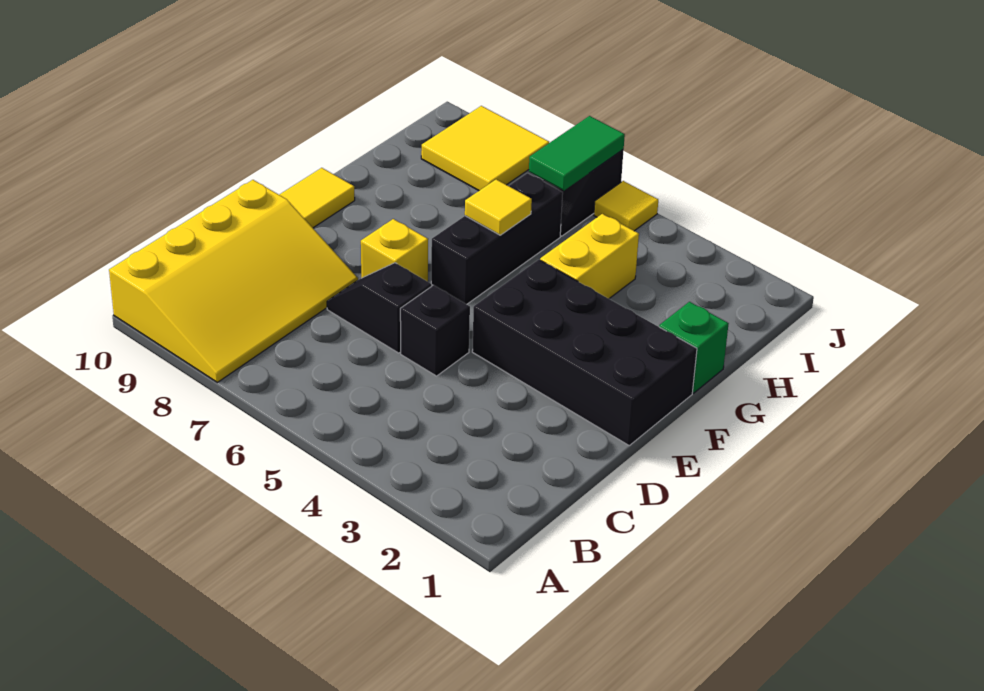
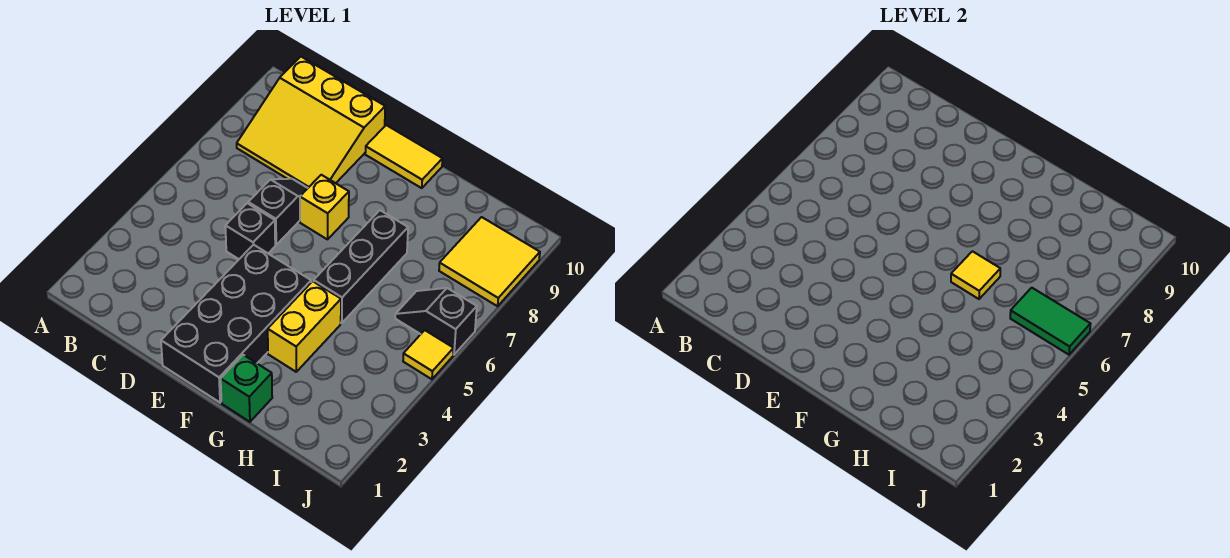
yellow slope A8:D10 level 1 top 10 -> yellow slope B8:D10 level 1 top 10
black brick F6:H6 level 1 -> black brick G5:G7 level 1
yellow brick G4:H4 level 1 -> yellow brick G3:G4 level 1

